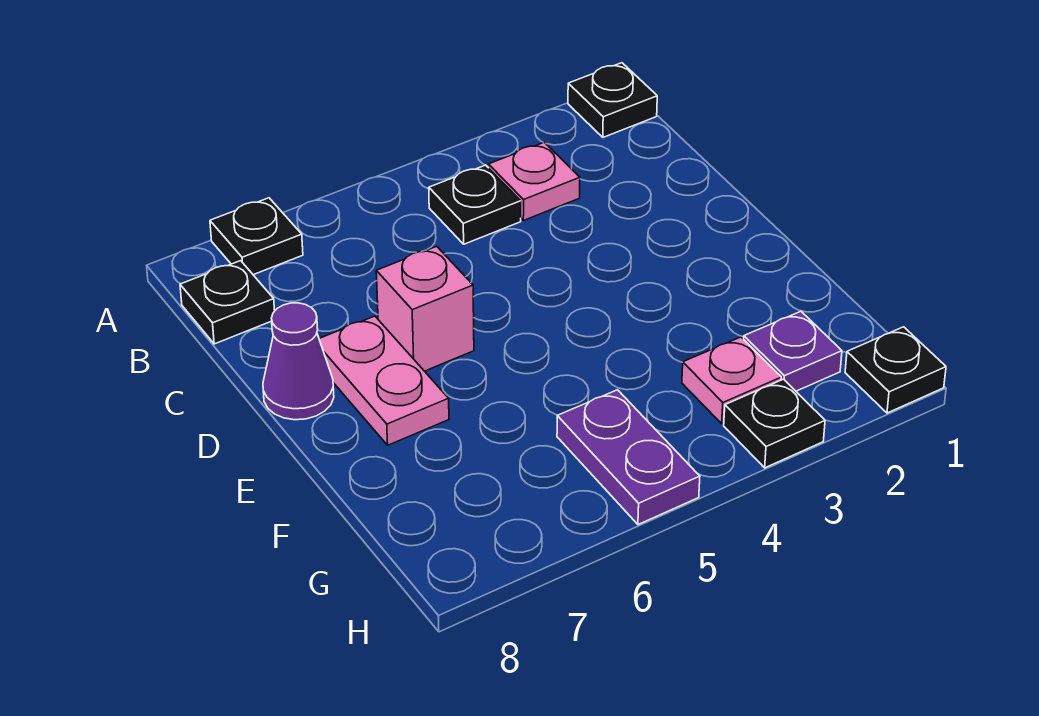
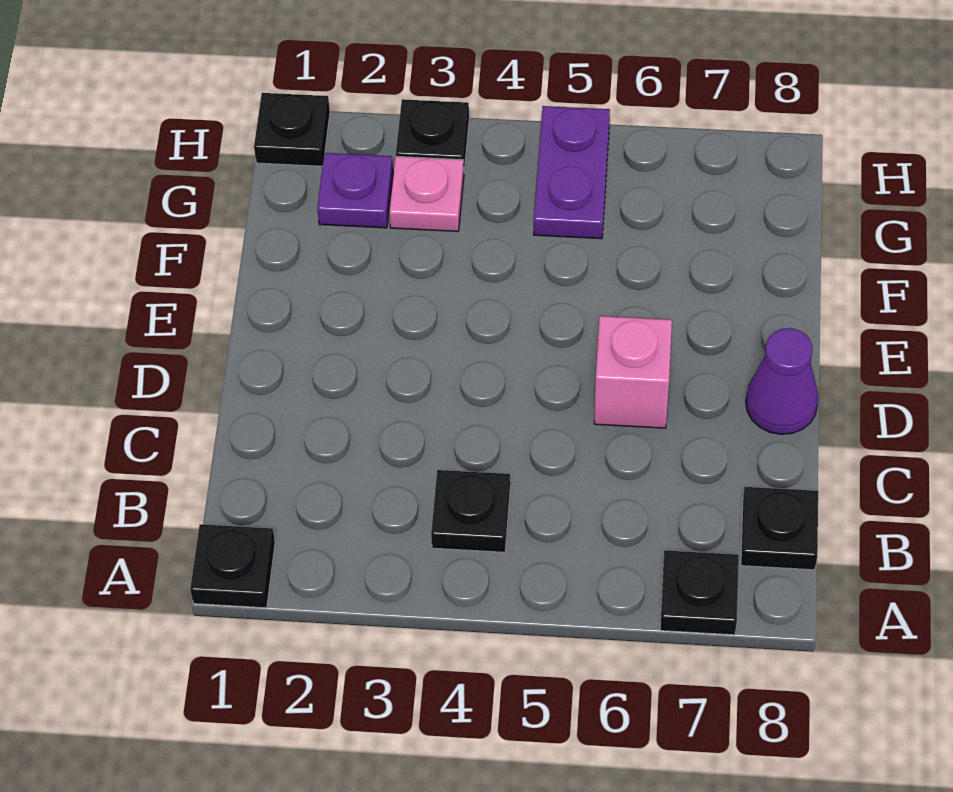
pink plate B3 level 1 -> none
pink plate D7:E7 level 1 -> none

